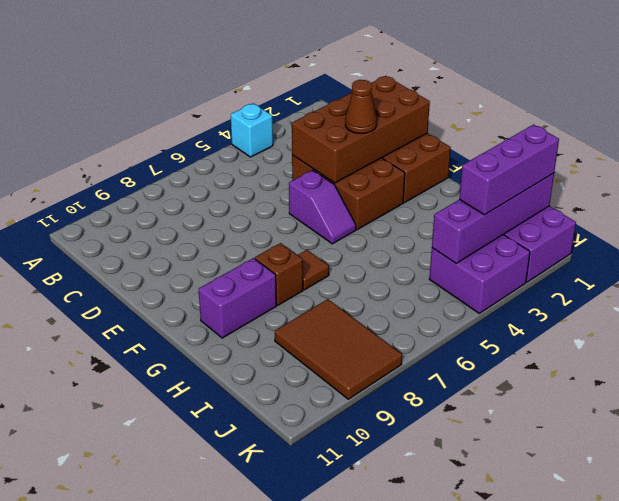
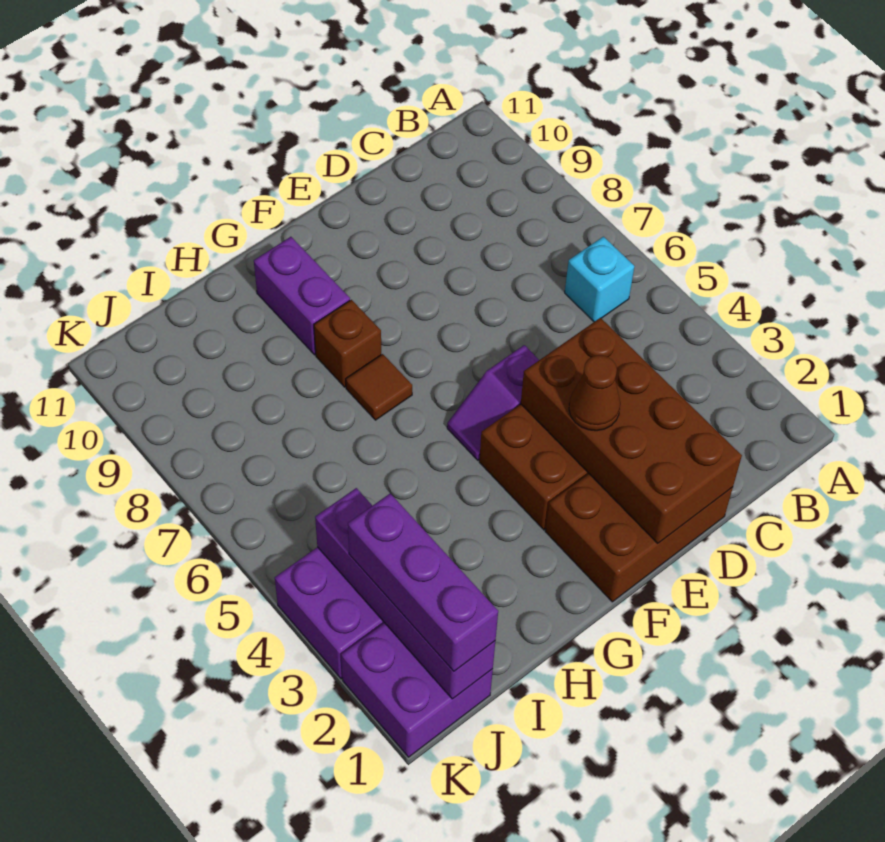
cyan brick A4 level 1 -> cyan brick B6 level 1
brown tile I8:K9 level 1 -> none

